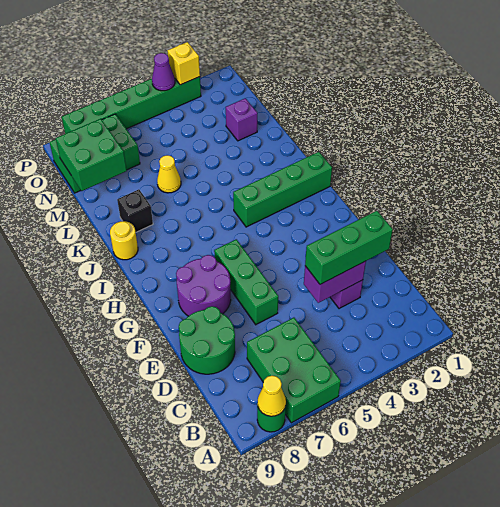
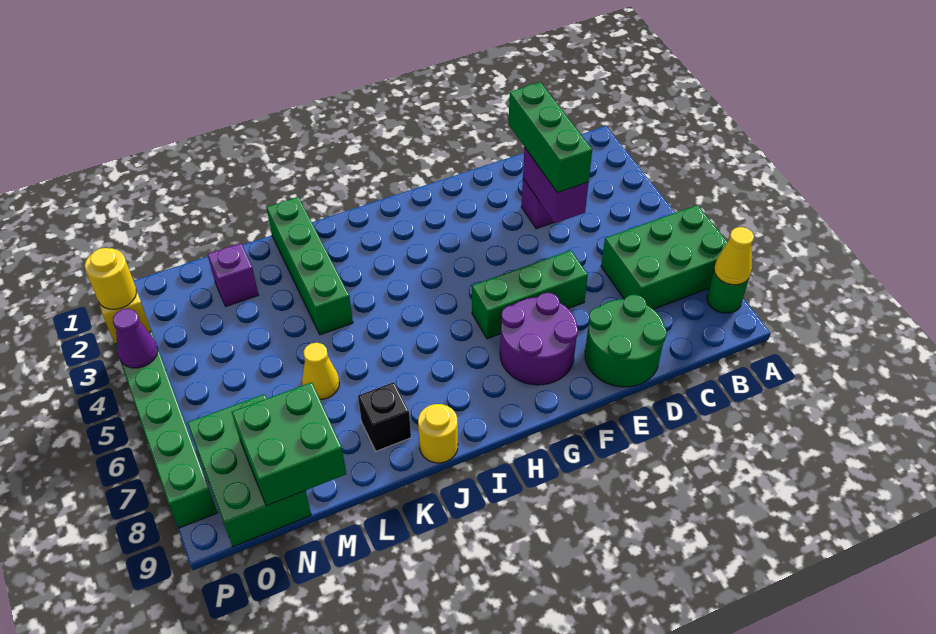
green brick I1:I4 level 1 -> green brick K1:K4 level 1
none -> yellow round brick P3 level 3

